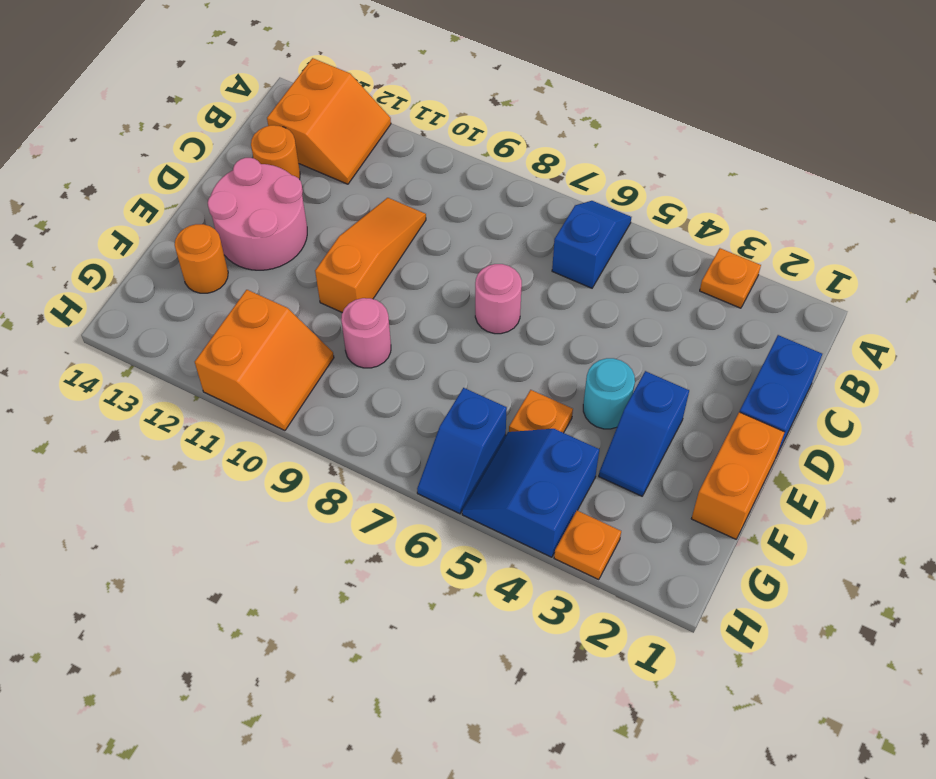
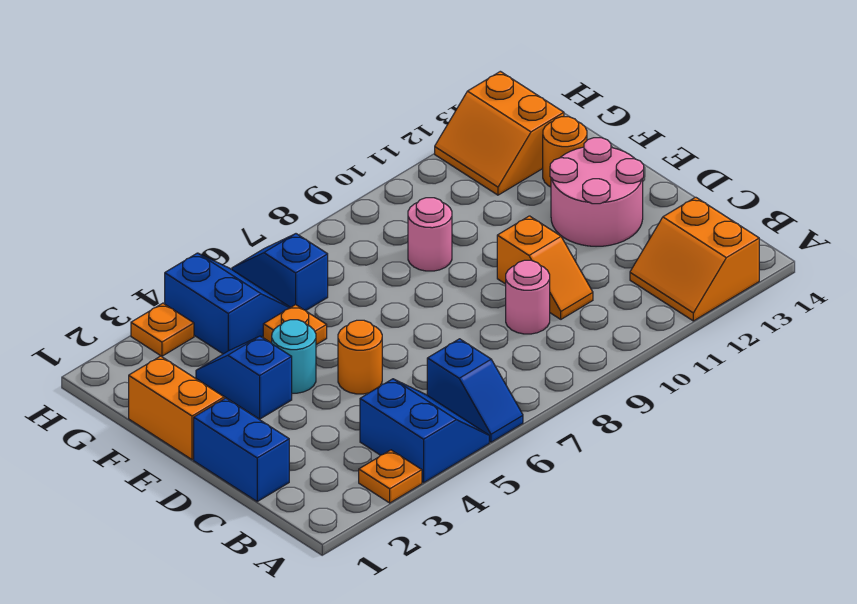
none -> blue slope A4:B5 level 1 top 4
orange slope C10:E10 level 1 top E -> orange slope C10:D10 level 1 top D
orange round brick C13 level 1 -> orange round brick D5 level 1
pink round brick D7 level 1 -> pink round brick C9 level 1
orange slope G10:H11 level 1 top 11 -> orange slope G12:H13 level 1 top 13

